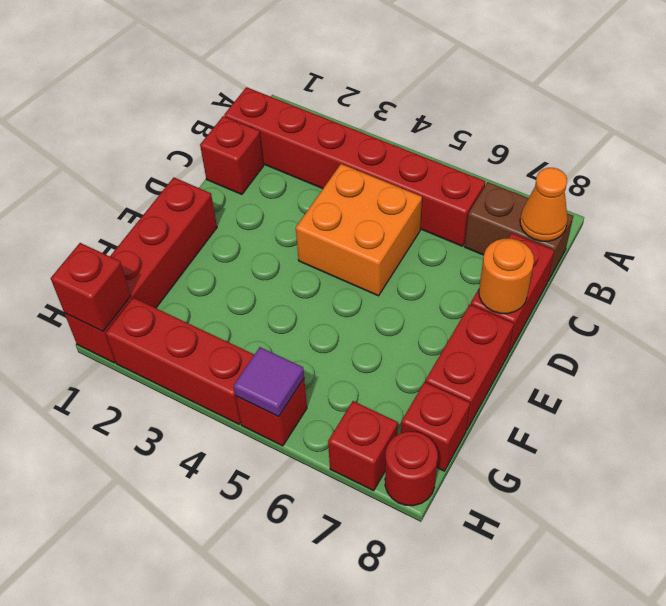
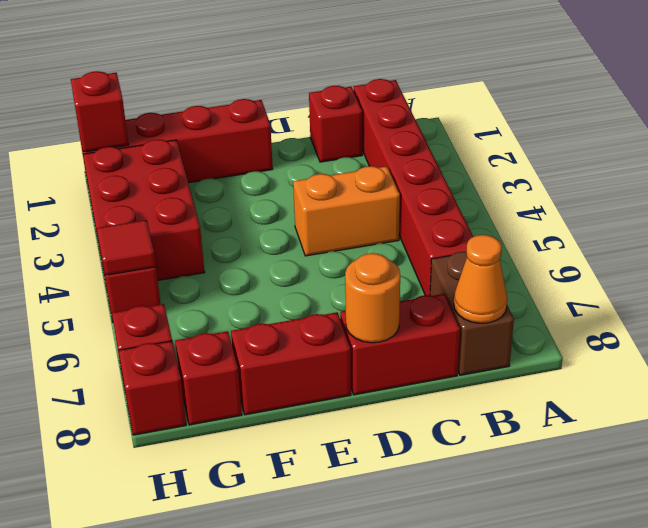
orange brick C4:D5 level 1 -> orange brick C4:D4 level 1
red brick H2:H4 level 1 -> red brick G2:H4 level 1
purple tile H5 level 2 -> red tile H5 level 2
red round brick H8 level 1 -> red brick H8 level 1

